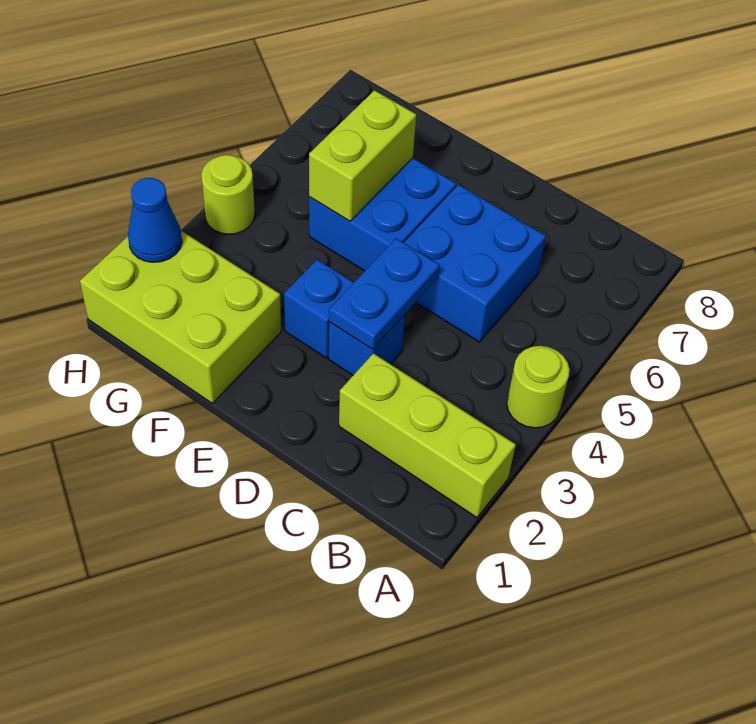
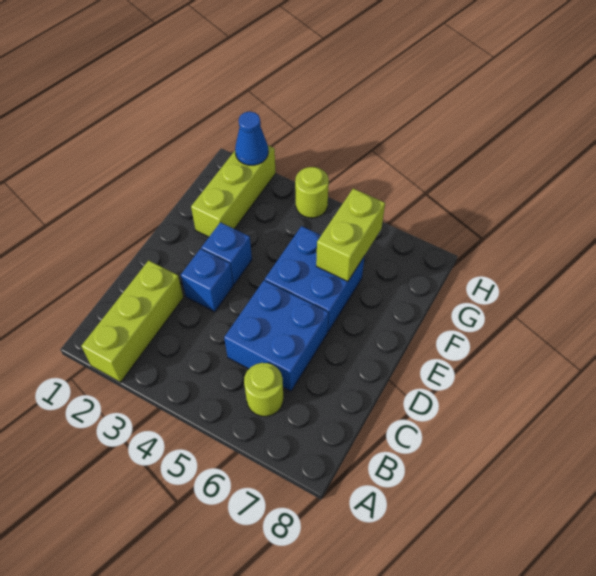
lime round brick A4 level 1 -> lime round brick B6 level 1
blue plate D3:D4 level 2 -> none
lime brick F1:H2 level 1 -> lime brick F2:H2 level 1
lime brick F5:F6 level 2 -> lime brick F6:G6 level 2

